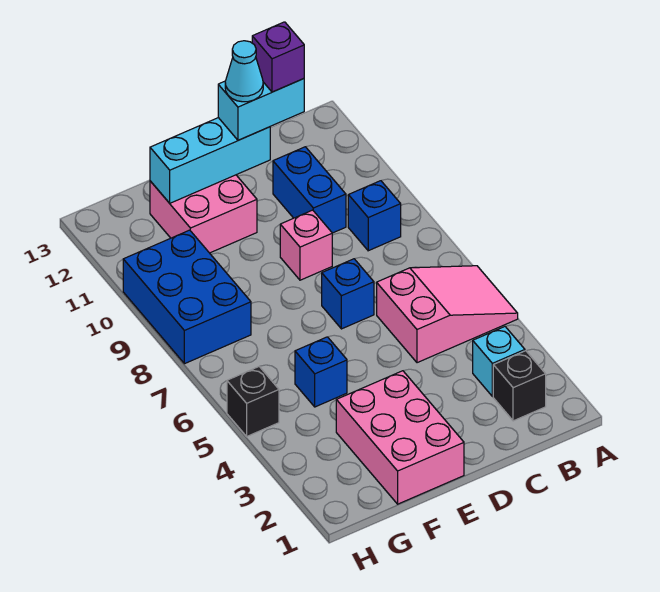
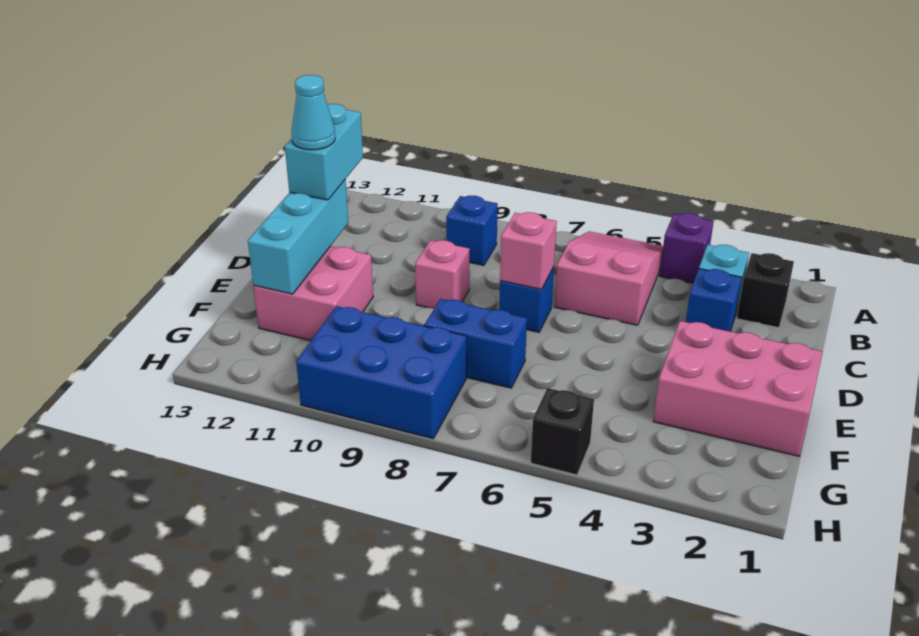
blue brick C10:C11 level 1 -> blue brick F7:F8 level 1
purple brick C12 level 4 -> purple brick A4 level 1
none -> pink brick D7 level 2
blue brick F5 level 1 -> blue brick C3 level 1

